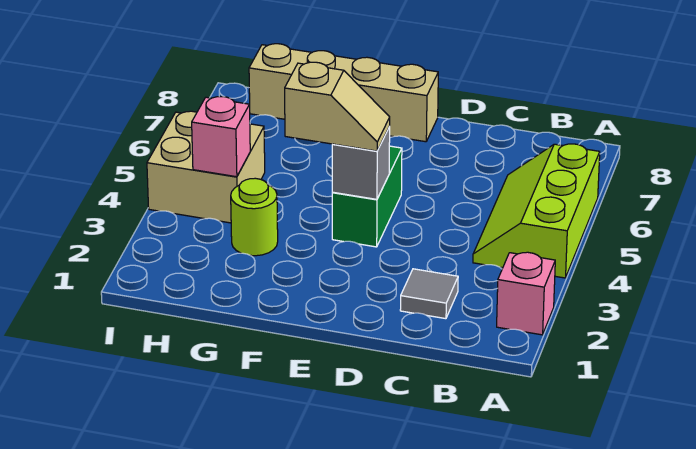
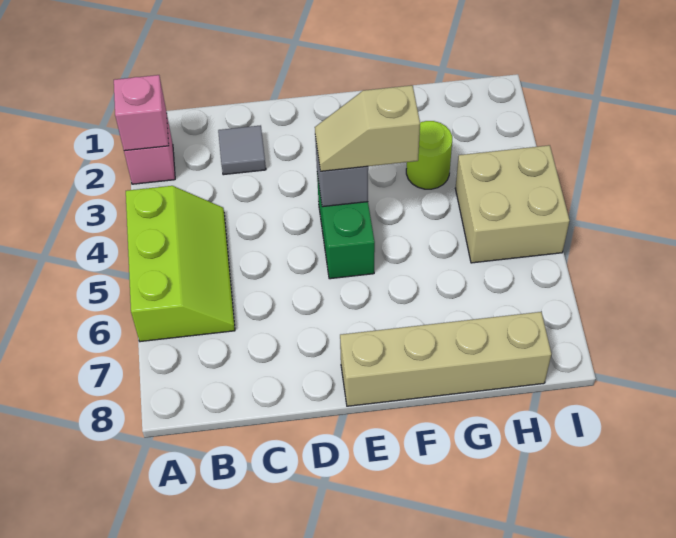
pink brick H4 level 2 -> pink brick A2 level 2

